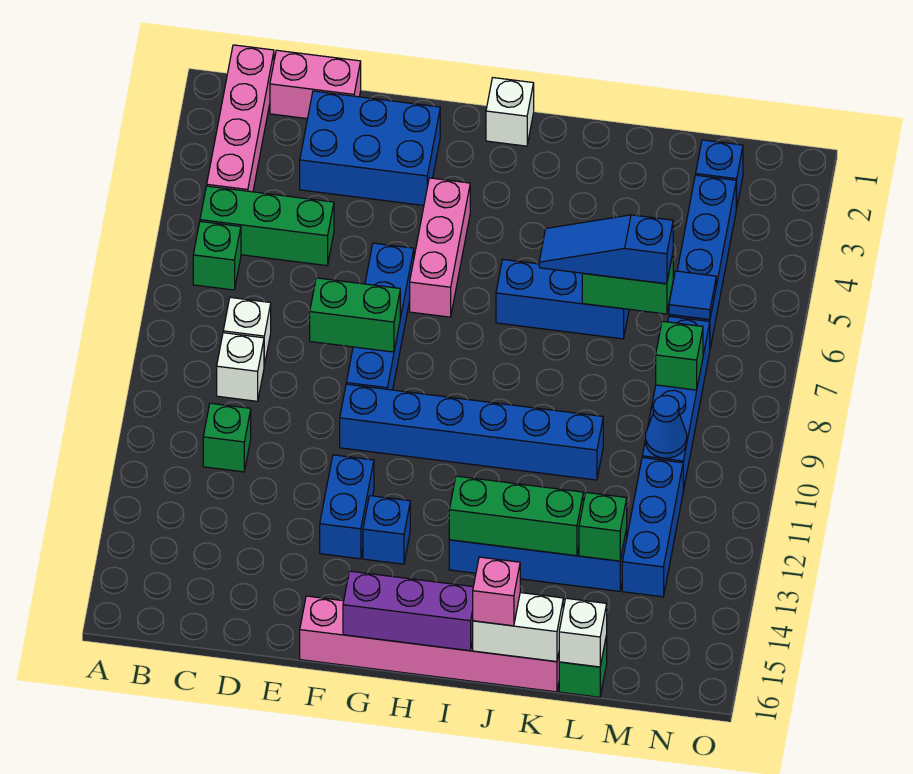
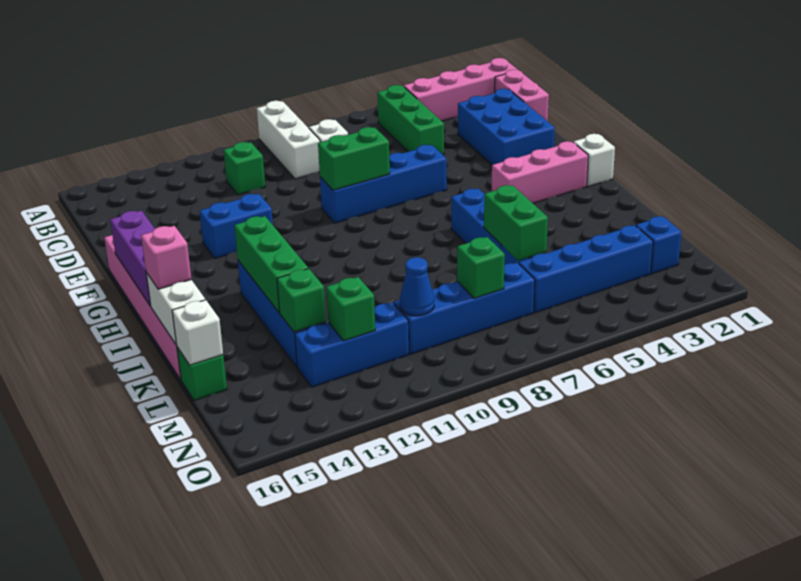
green brick B6 level 1 -> green brick M12 level 2
white brick C9 level 1 -> white brick A9:C9 level 1
green brick E8:F8 level 2 -> green brick F8:F9 level 2
blue brick F10:K10 level 1 -> none
pink brick G4:G6 level 1 -> pink brick H2:H4 level 1
blue brick G13 level 1 -> none
blue slope J6:L6 level 3 top L -> none
blue tile M6 level 2 -> none

